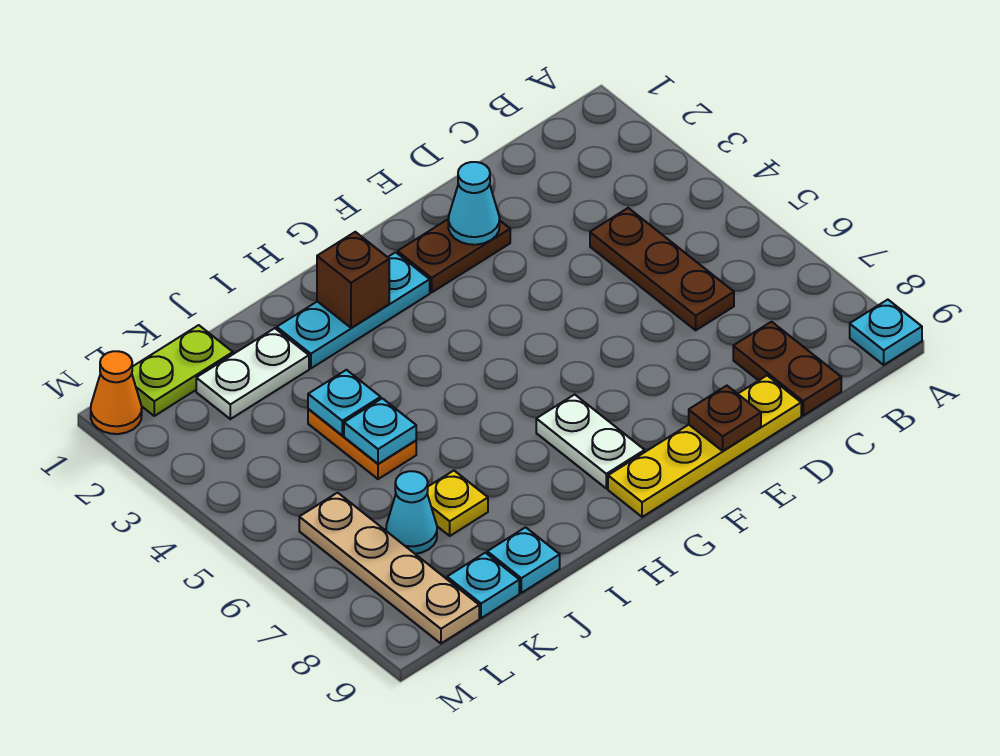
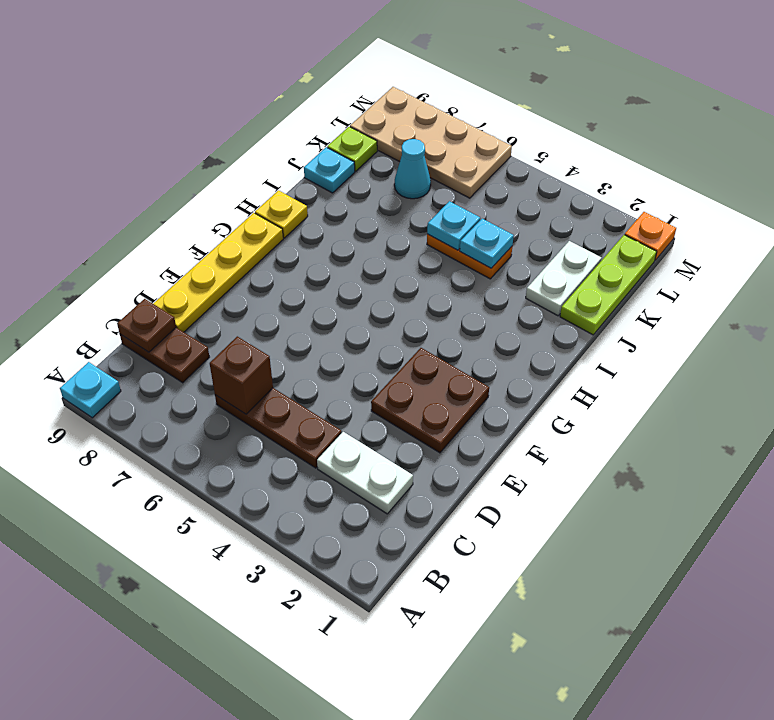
brown plate E2:F2 level 1 -> brown plate E2:F3 level 1
cyan cone E2 level 2 -> none
brown plate E9 level 2 -> brown plate C9 level 2
cyan plate G2:I2 level 1 -> none
white plate G7:G8 level 1 -> white plate C2:C3 level 1
brown brick H2 level 2 -> brown brick C6 level 2
yellow plate J7 level 1 -> yellow plate H9 level 1
lime plate K1:L1 level 1 -> lime plate J1:L1 level 1
cyan plate K9 level 1 -> lime plate K9 level 1
tan plate L6:L9 level 1 -> tan plate L6:M9 level 1
orange cone M1 level 1 -> orange plate M1 level 1

